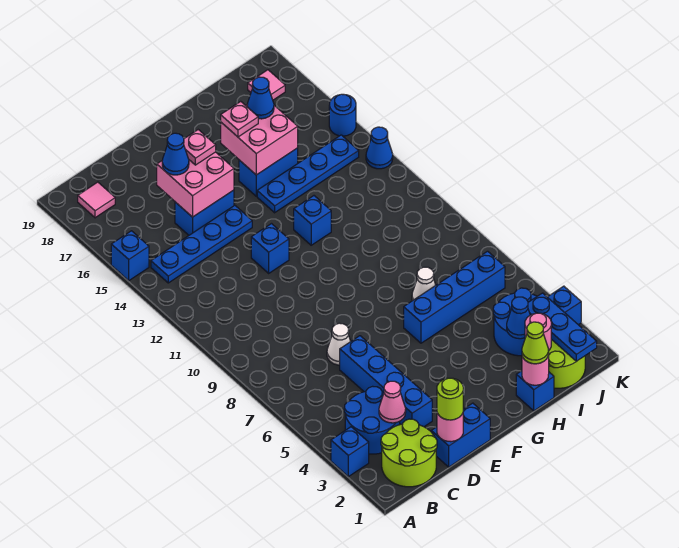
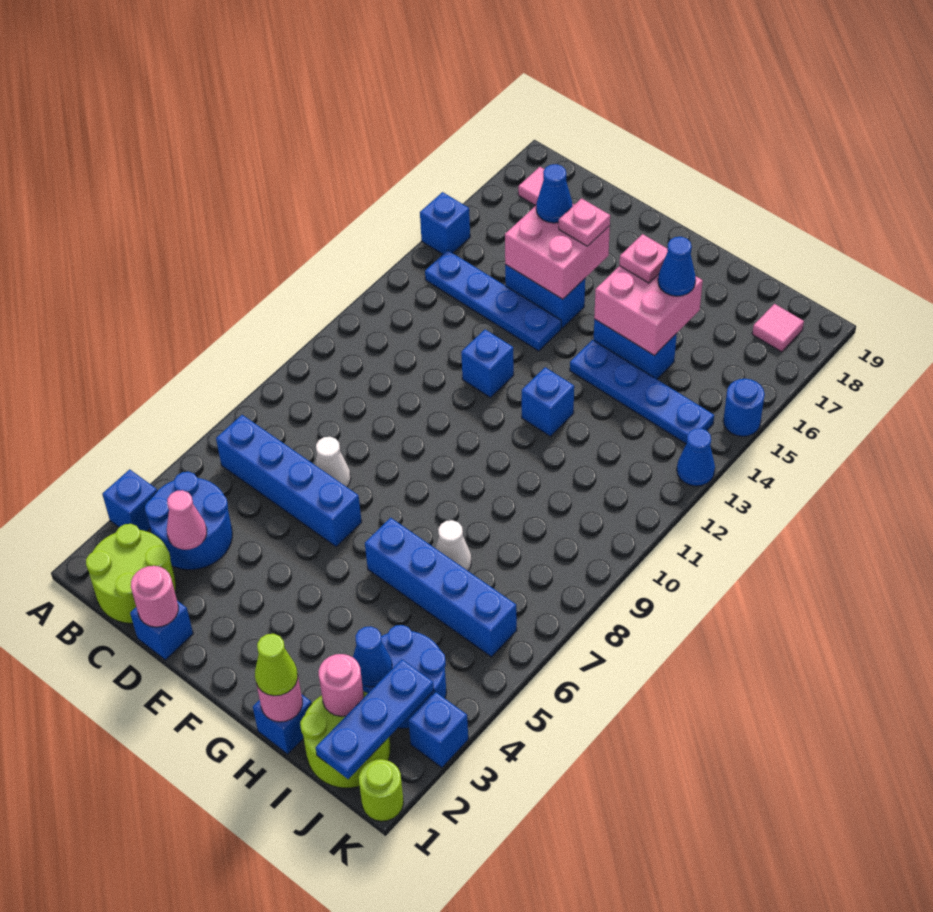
blue brick D1:E1 level 1 -> blue brick D1 level 1
lime round brick D1 level 3 -> lime round brick K1 level 1
blue brick D3:D6 level 1 -> blue brick B6:E6 level 1

